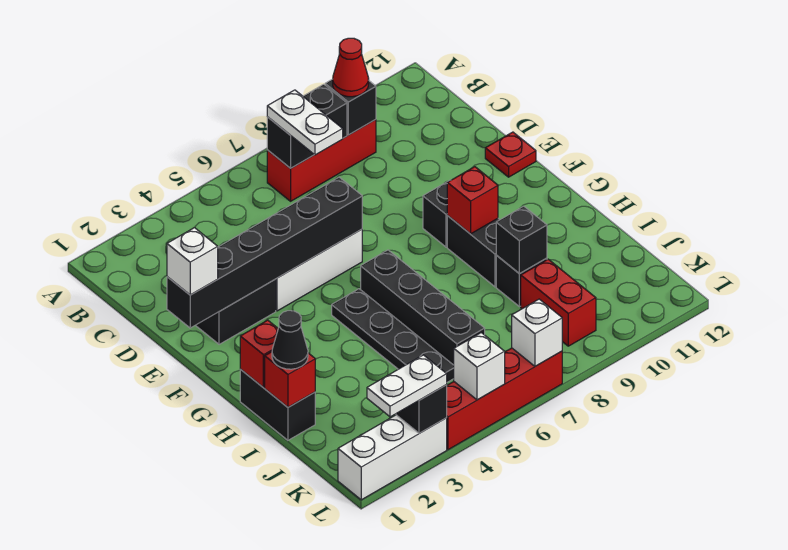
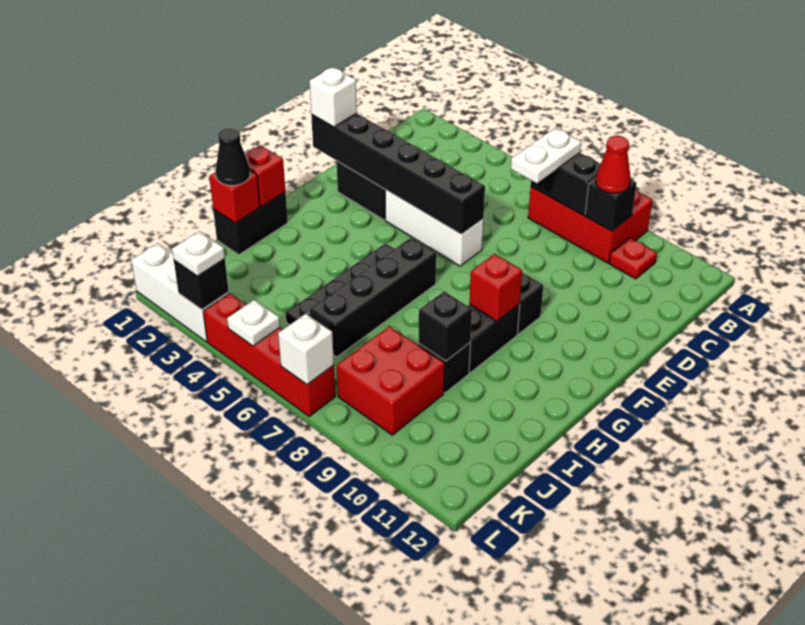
red brick B7:B9 level 1 -> red brick A7:B9 level 1
red plate E12 level 1 -> red plate B10 level 1
red brick J9:K9 level 1 -> red brick J8:K9 level 1
white plate L2:L3 level 3 -> white plate L3 level 3
white brick L5 level 2 -> white plate L5 level 2

